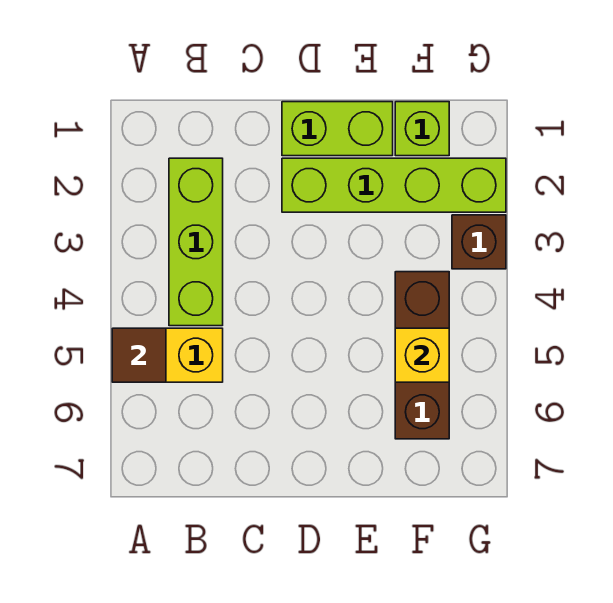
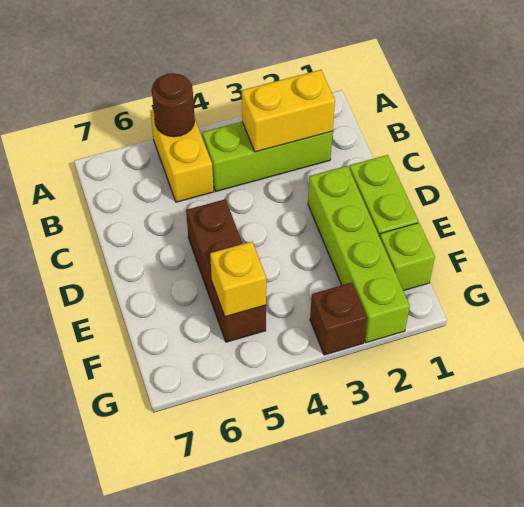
brown tile A5 level 2 -> brown round brick A5 level 2
none -> yellow brick B2:B3 level 2
brown brick F4:F6 level 1 -> brown brick D5:F5 level 1

